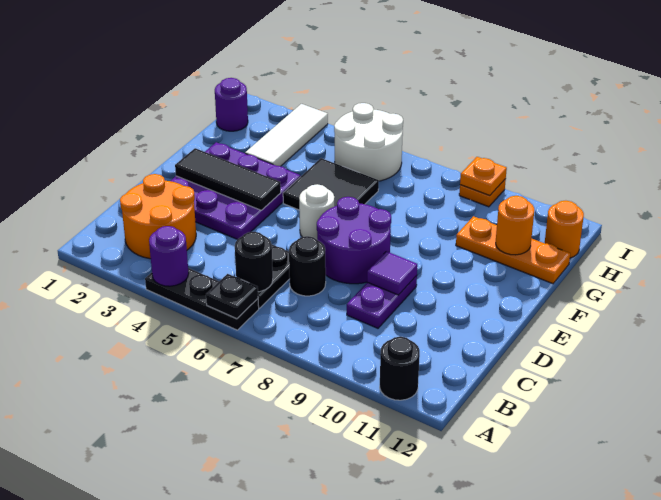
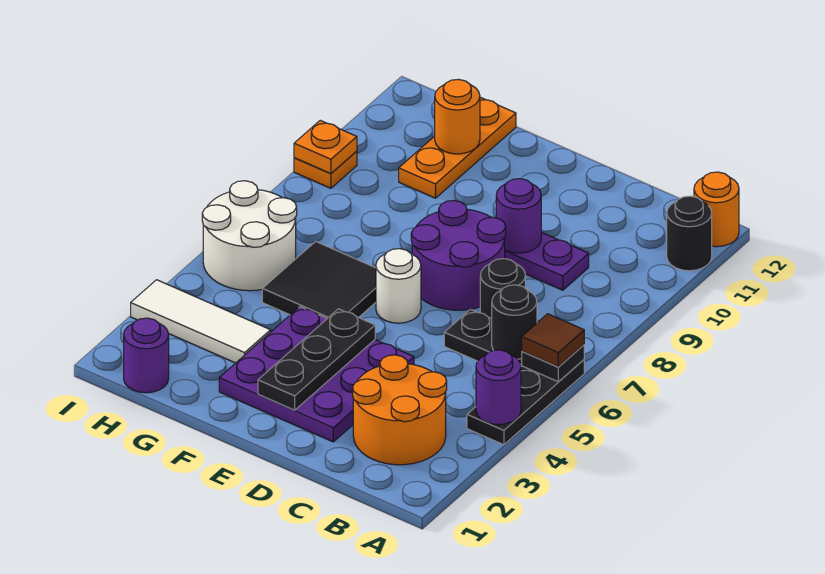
none -> brown tile A6 level 3
purple tile D9 level 2 -> purple round brick D9 level 2
black tile E2:E4 level 2 -> black plate E2:E4 level 2
orange round brick H12 level 1 -> orange round brick A12 level 1

